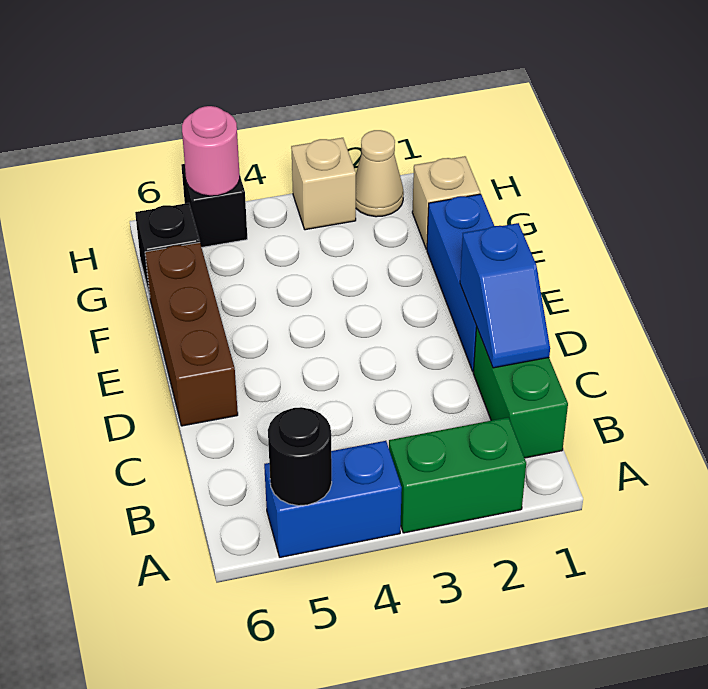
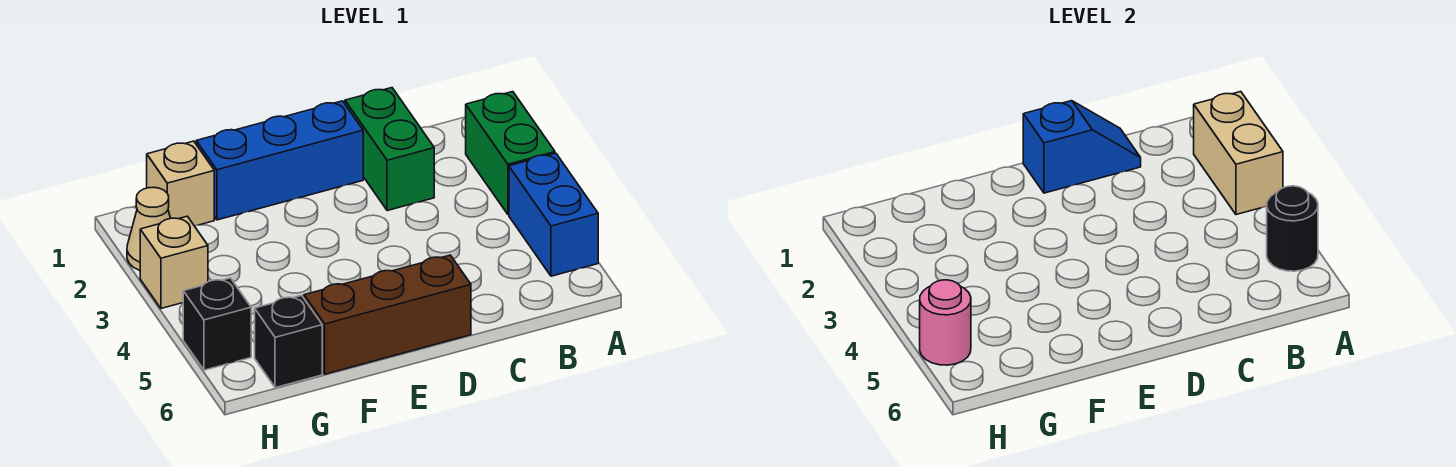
none -> tan brick A2:A3 level 2
green brick B1:C1 level 1 -> green brick C1:C2 level 1

